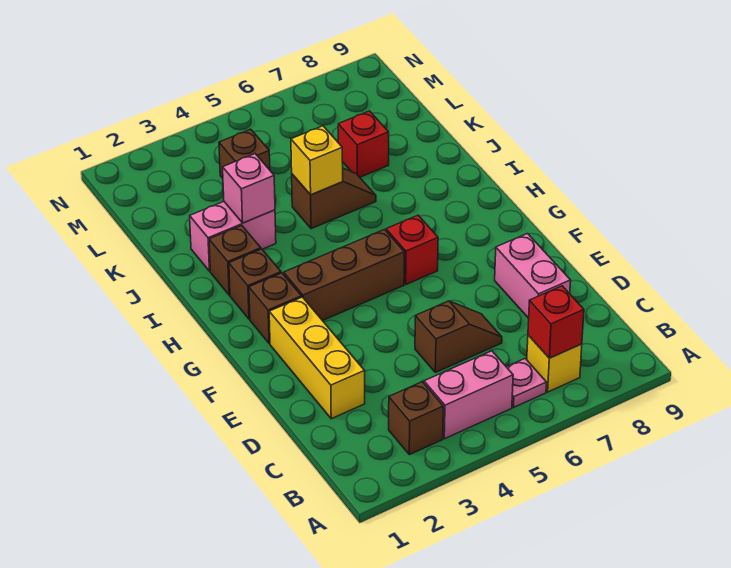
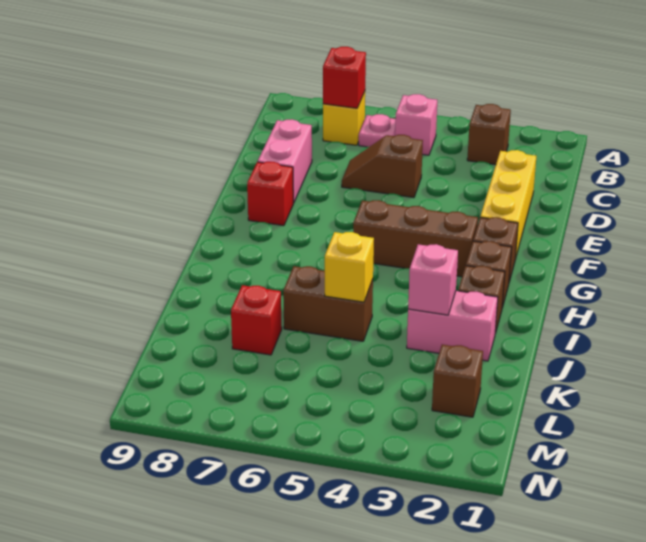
pink brick B4:B5 level 1 -> pink brick B5 level 1
red brick G6 level 1 -> red brick F8 level 1
brown slope J5:J6 level 1 top 5 -> brown brick J5:J6 level 1
brown brick L4 level 1 -> brown brick L2 level 1

